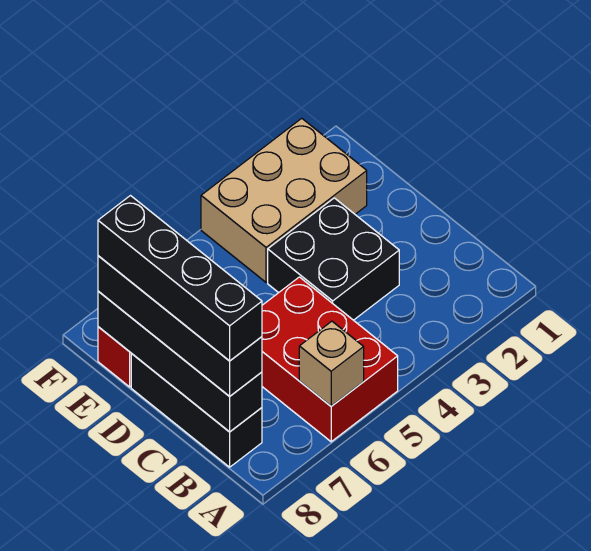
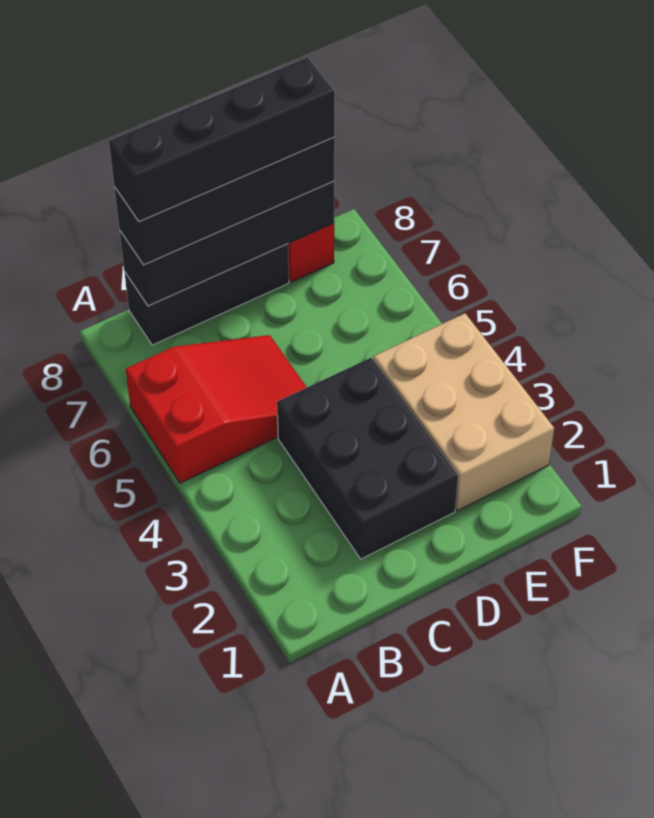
red brick A5:C6 level 1 -> red slope A5:C6 level 1 top A
tan brick A6 level 2 -> none
black brick C3:D4 level 1 -> black brick C2:D4 level 1

